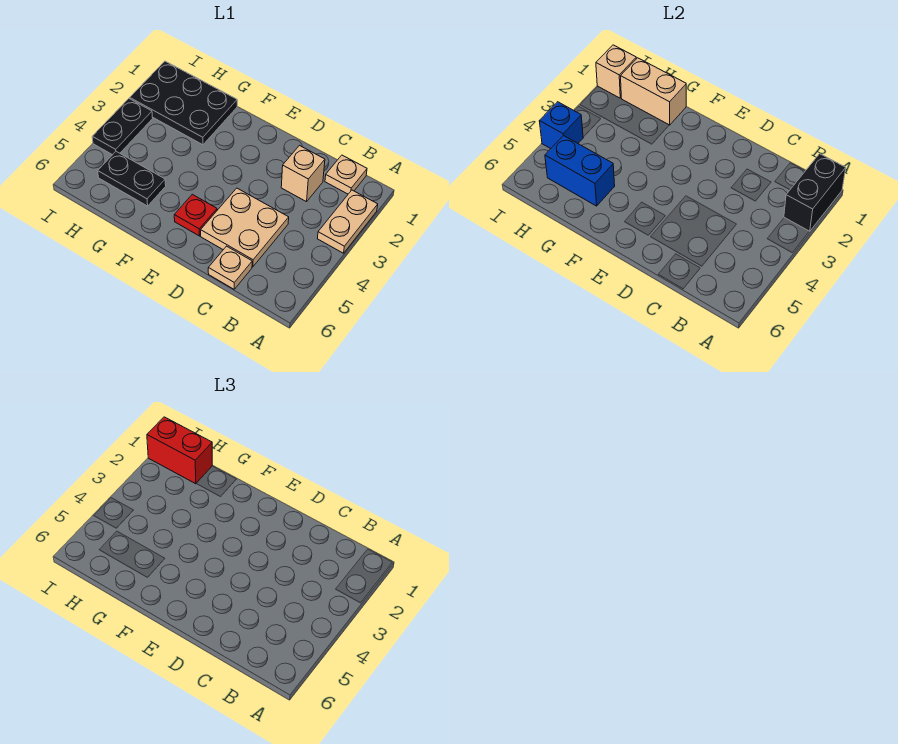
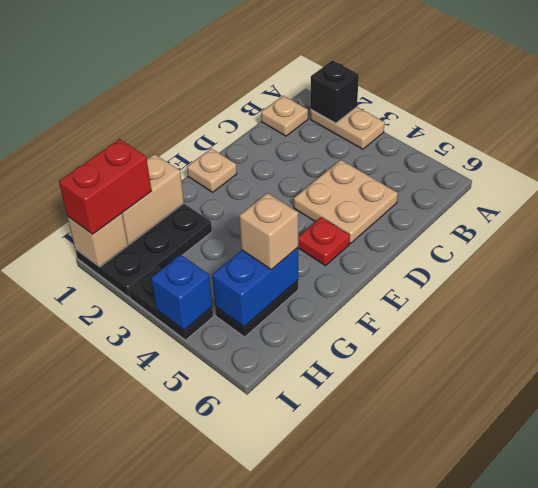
black brick A1:A2 level 2 -> black brick A2 level 2
tan brick C2 level 1 -> tan brick G5 level 3
tan plate C6 level 1 -> tan plate E1 level 1

